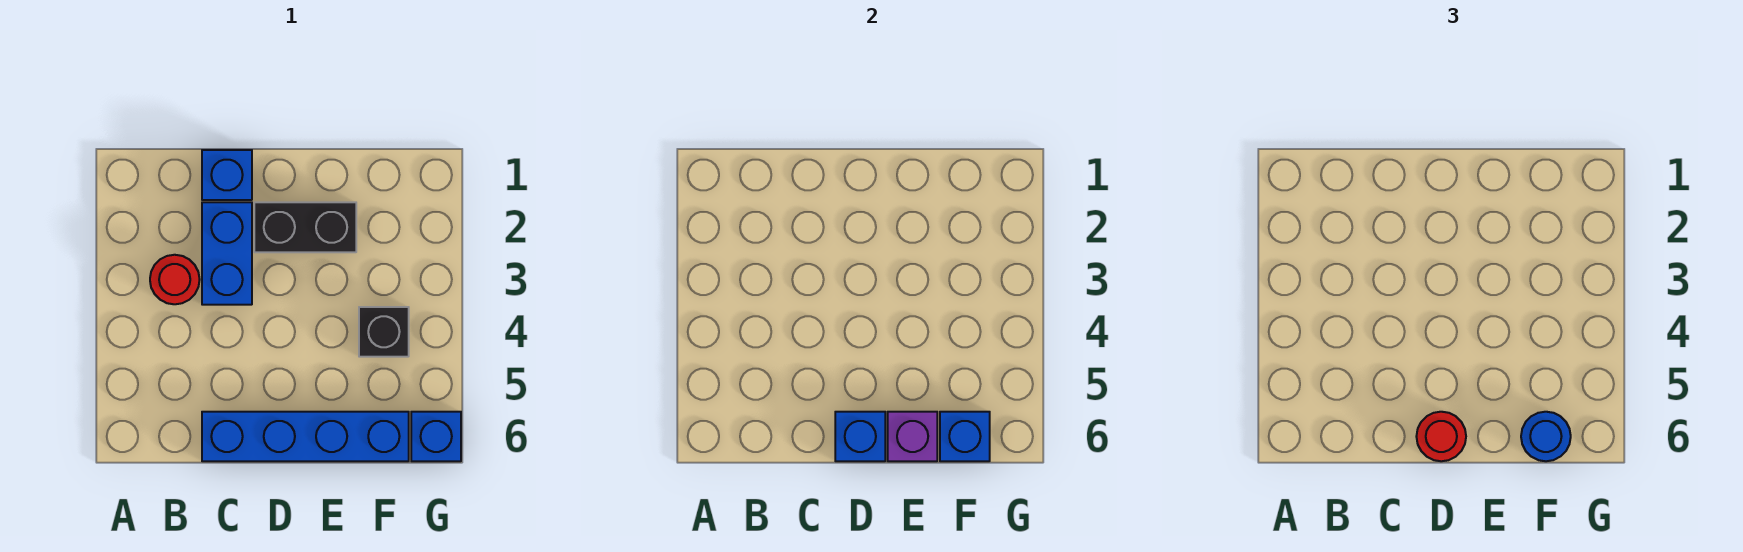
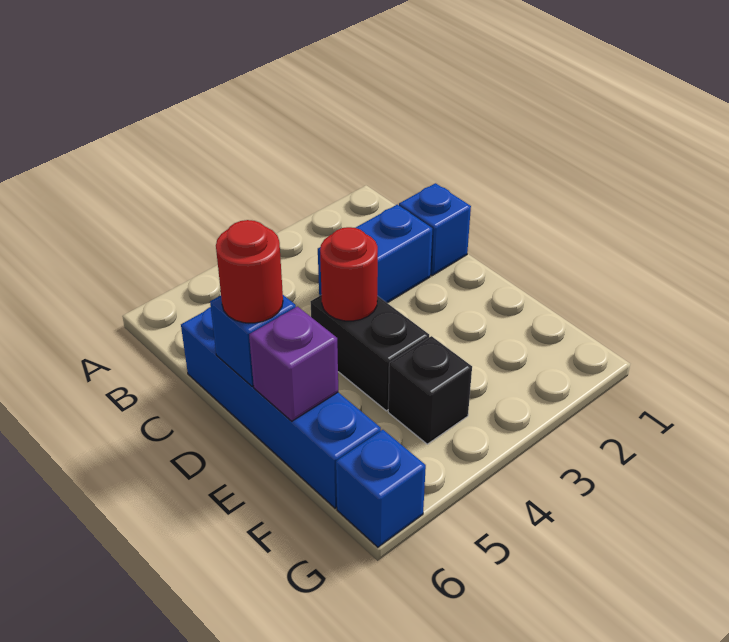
red round brick B3 level 1 -> red round brick D4 level 2
black brick D2:E2 level 1 -> black brick D4:E4 level 1
blue brick F6 level 2 -> none
blue round brick F6 level 3 -> none

